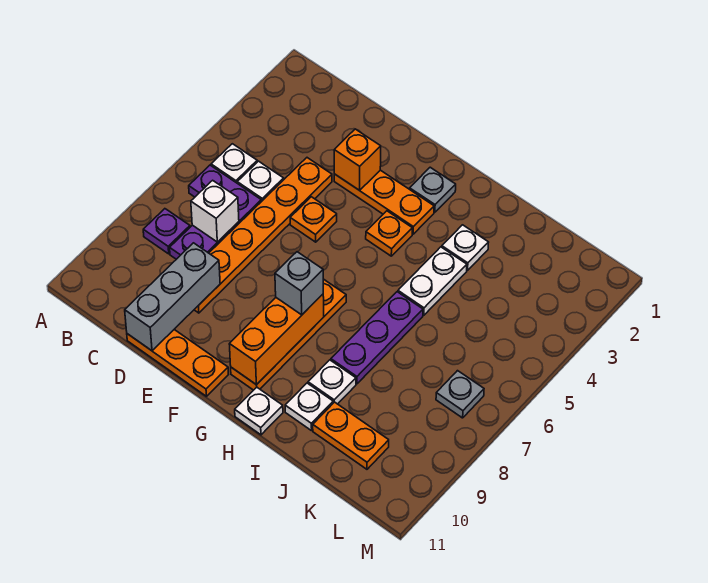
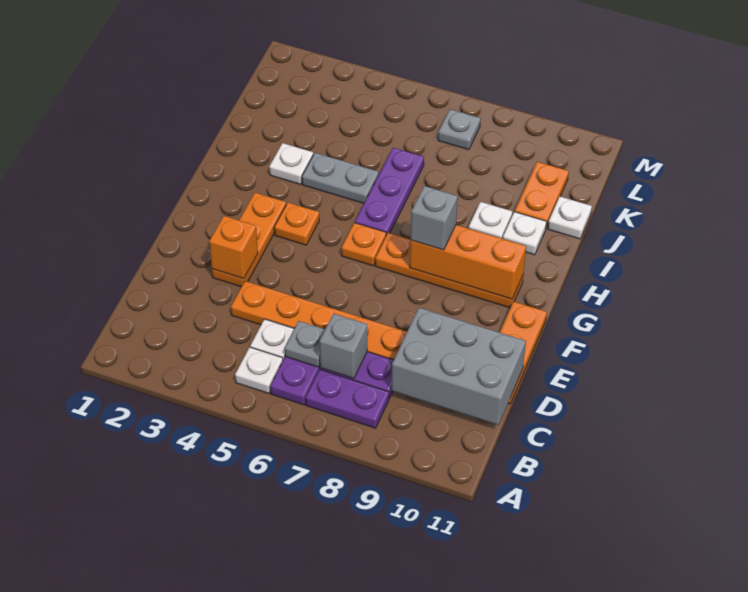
purple plate B8 level 1 -> purple plate B7:B8 level 1
white brick C7 level 2 -> grey brick C7 level 2
grey brick D9:D11 level 2 -> grey brick C9:D11 level 2
orange plate E5 level 1 -> orange plate G6 level 1
grey plate G2 level 1 -> grey plate C6 level 2
white plate H11 level 1 -> white plate J11 level 1
white plate I4:I5 level 1 -> grey plate I4:I5 level 1
purple plate I6:I8 level 1 -> purple plate H6:J6 level 1

